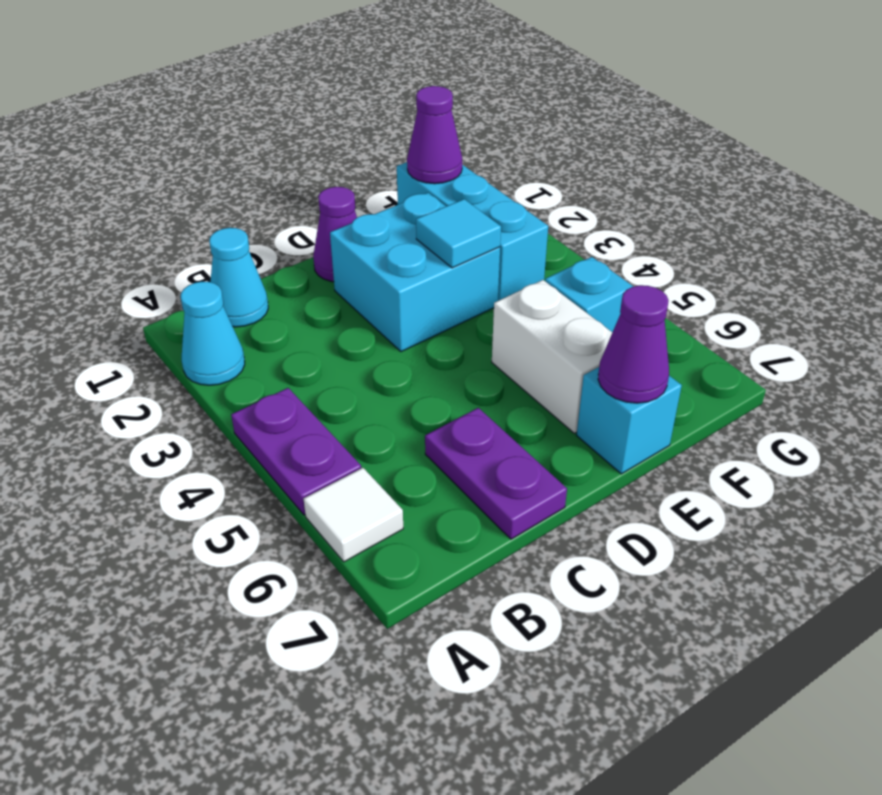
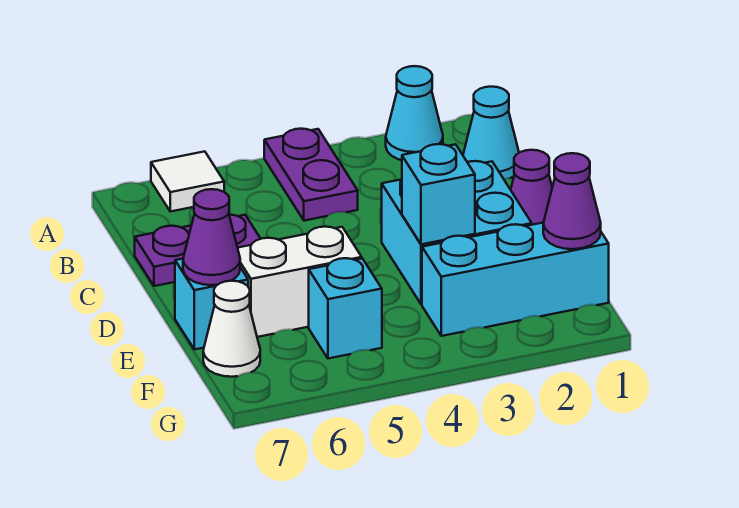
purple plate A4:A5 level 1 -> purple plate A4:B4 level 1
cyan tile E3 level 2 -> cyan brick E3 level 2
none -> white cone F7 level 1

